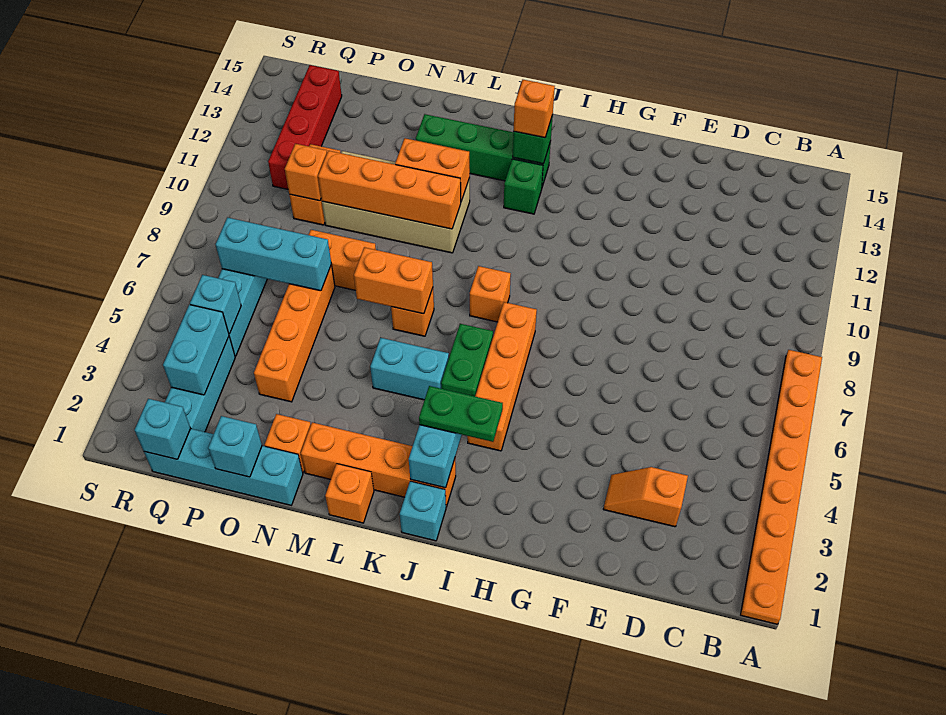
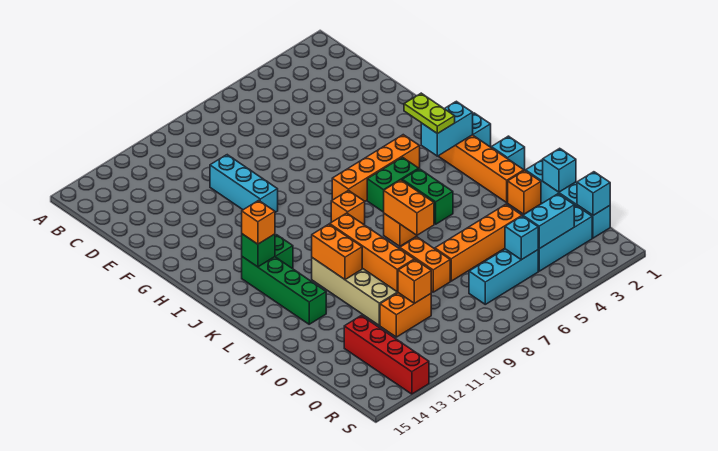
orange plate A1:A8 level 1 -> none
orange slope D3:E3 level 1 top D -> none
green plate I3:J3 level 3 -> lime plate I3:J3 level 3
cyan brick K5:L5 level 1 -> green brick K5:L5 level 1
orange brick L1 level 1 -> cyan brick L1 level 1
cyan brick O7:Q7 level 2 -> cyan brick E10:G10 level 1
red brick Q11:Q14 level 1 -> red brick P13:S13 level 1

